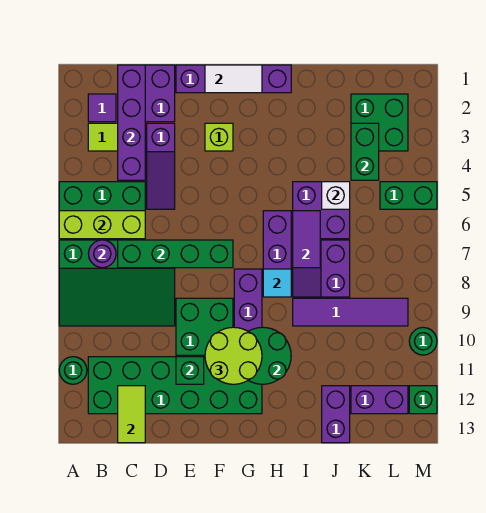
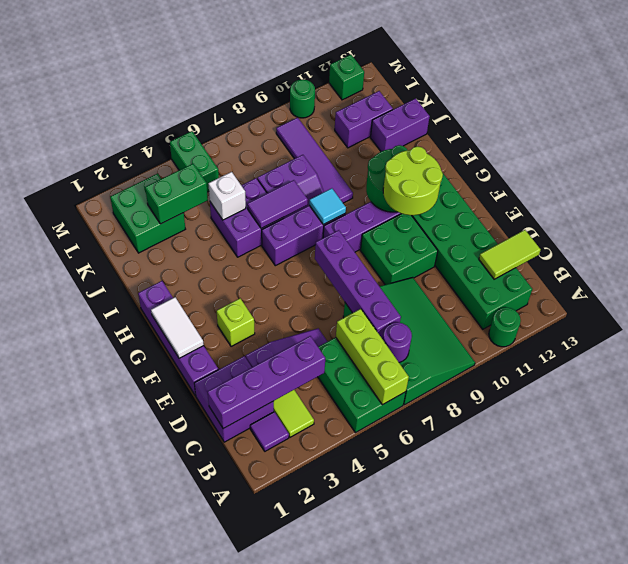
green brick C7:F7 level 2 -> purple brick C7:F7 level 2
green brick E11 level 2 -> none
purple brick K12:L12 level 1 -> purple brick K11:K12 level 1

